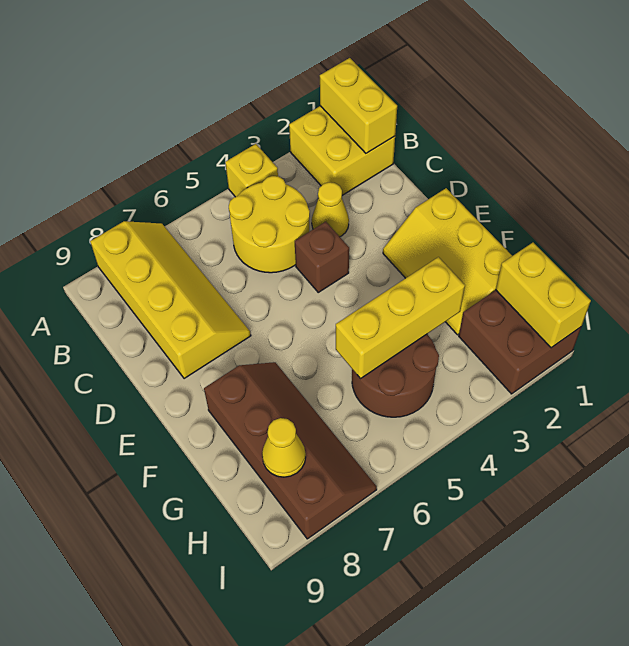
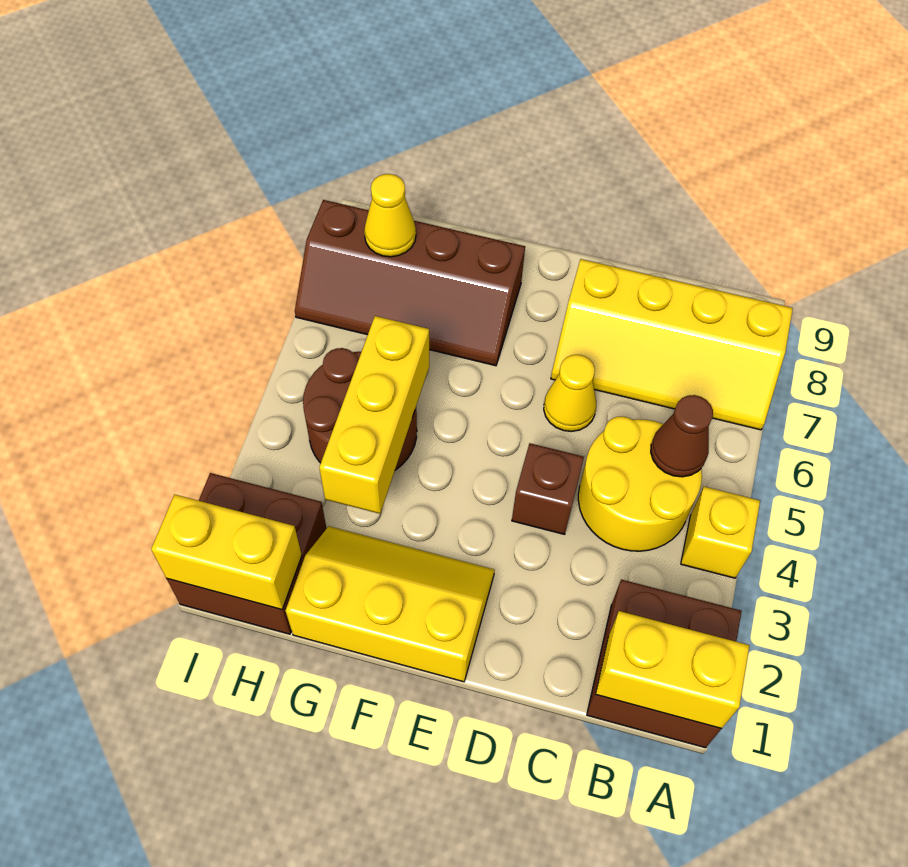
yellow brick A1:B2 level 1 -> brown brick A1:B2 level 1
none -> brown cone B5 level 2
yellow cone C3 level 1 -> yellow cone D6 level 1

